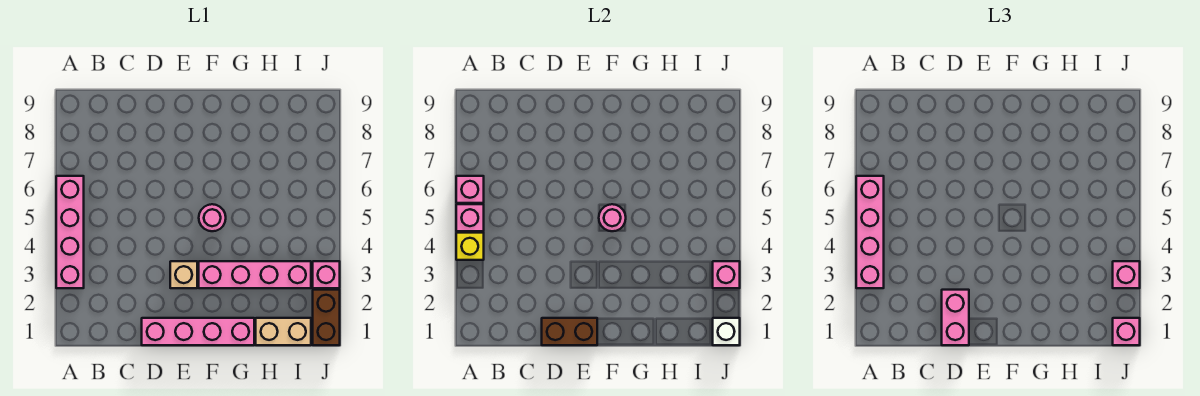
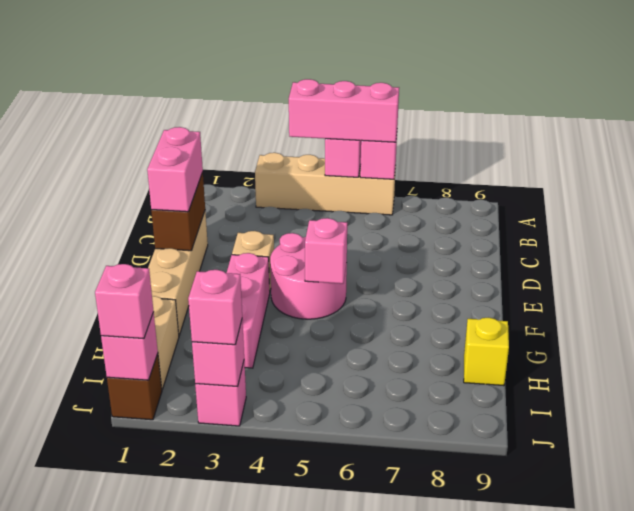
pink brick A3:A6 level 1 -> tan brick A3:A6 level 1
pink brick A3:A6 level 3 -> pink brick A4:A6 level 3
yellow brick A4 level 2 -> yellow brick H9 level 1
pink brick D1:G1 level 1 -> tan brick D1:G1 level 1
pink brick D1:D2 level 3 -> pink brick D1:E1 level 3
pink brick F3:I3 level 1 -> pink brick F3:H3 level 1
pink round brick F5 level 1 -> pink round brick E4:F5 level 1
pink round brick F5 level 2 -> pink brick F5 level 2
brown brick J1:J2 level 1 -> brown brick J1 level 1
white brick J1 level 2 -> pink brick J1 level 2

